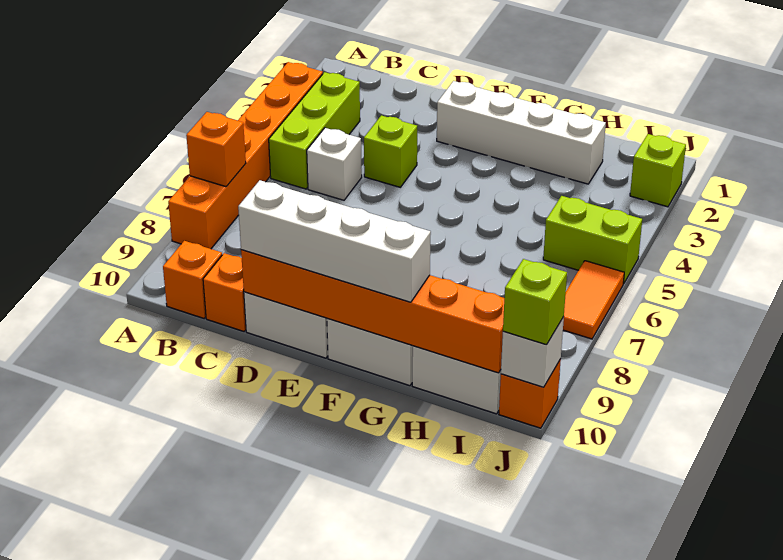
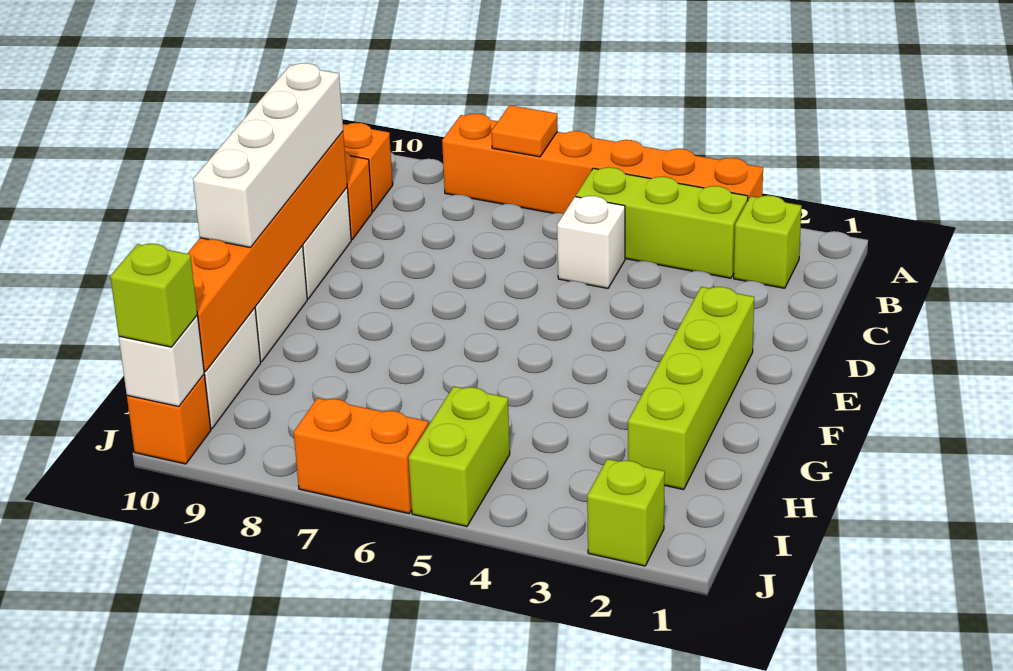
orange brick A7 level 2 -> orange tile A7 level 2
lime brick D4 level 1 -> lime brick B2 level 1
white brick E2:H2 level 1 -> lime brick E2:H2 level 1
orange tile J6:J7 level 1 -> orange brick J6:J7 level 1

